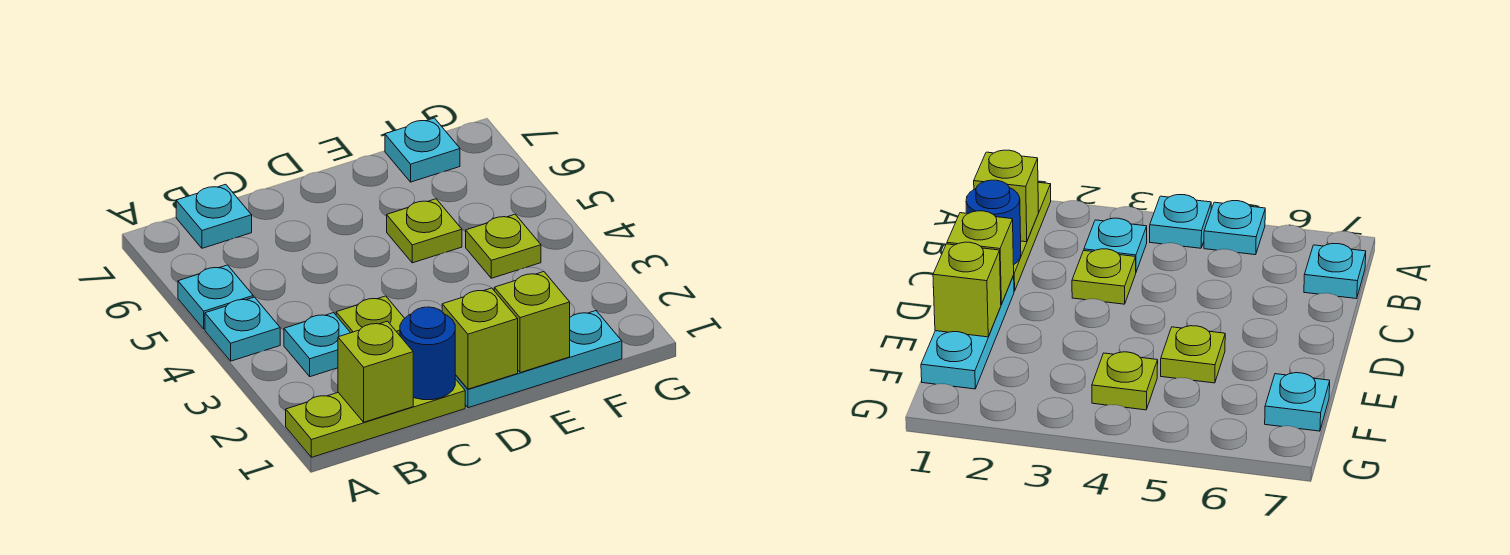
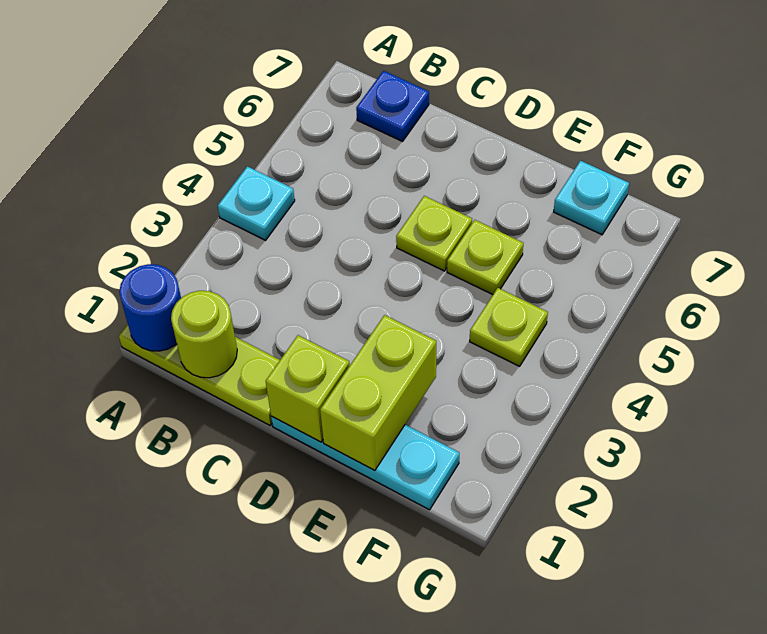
cyan plate A5 level 1 -> none
lime brick B1 level 2 -> lime round brick B1 level 2
cyan plate B3 level 1 -> none
cyan plate B7 level 1 -> blue plate B7 level 1
blue round brick C1 level 2 -> blue round brick A1 level 2
lime plate C3 level 1 -> lime plate D5 level 1
lime brick E1 level 2 -> lime brick E1:E2 level 2

